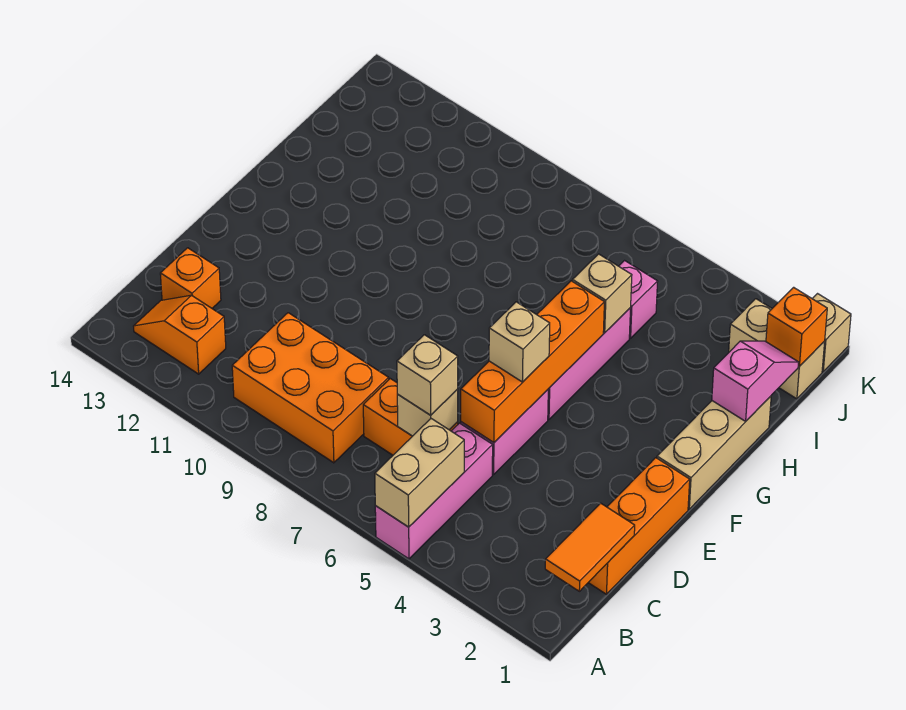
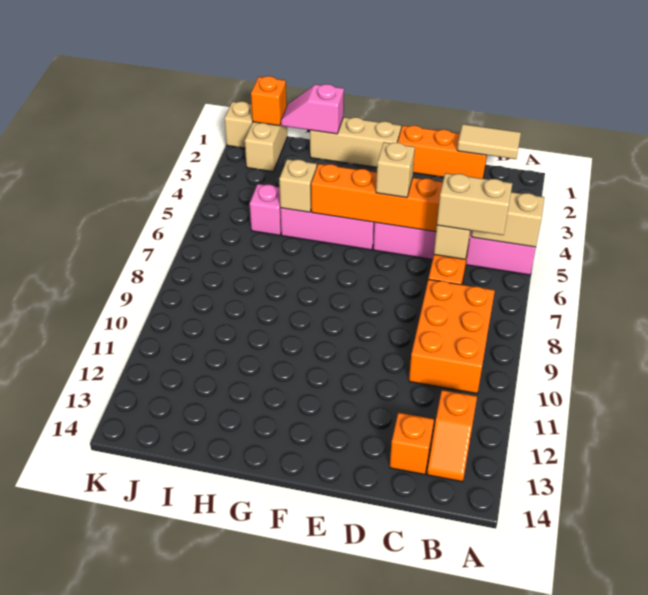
orange tile B1:C1 level 2 -> tan tile B1:C1 level 2
tan brick C6 level 3 -> tan brick B6:C6 level 3

